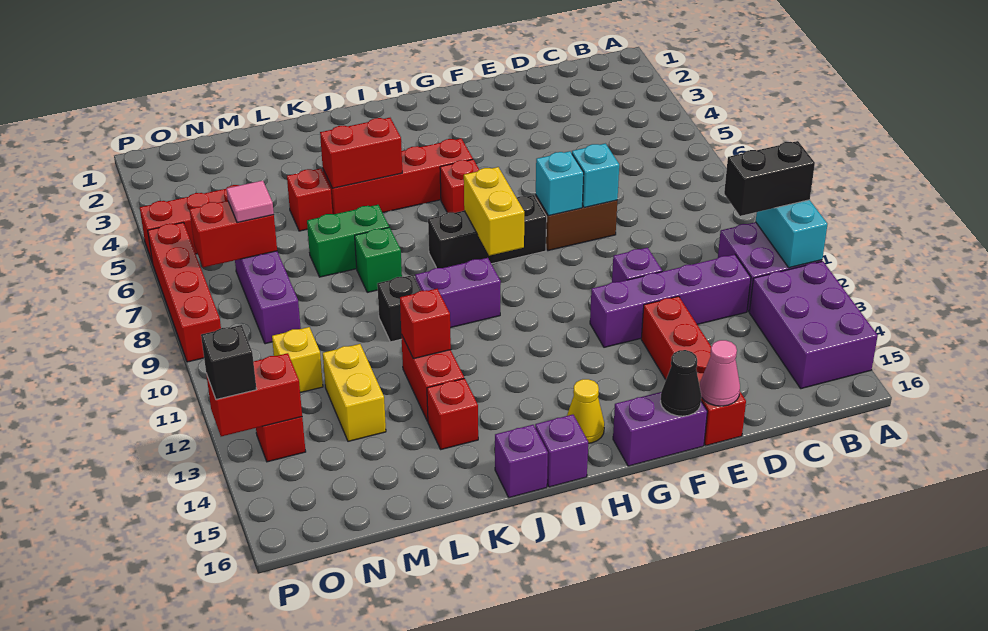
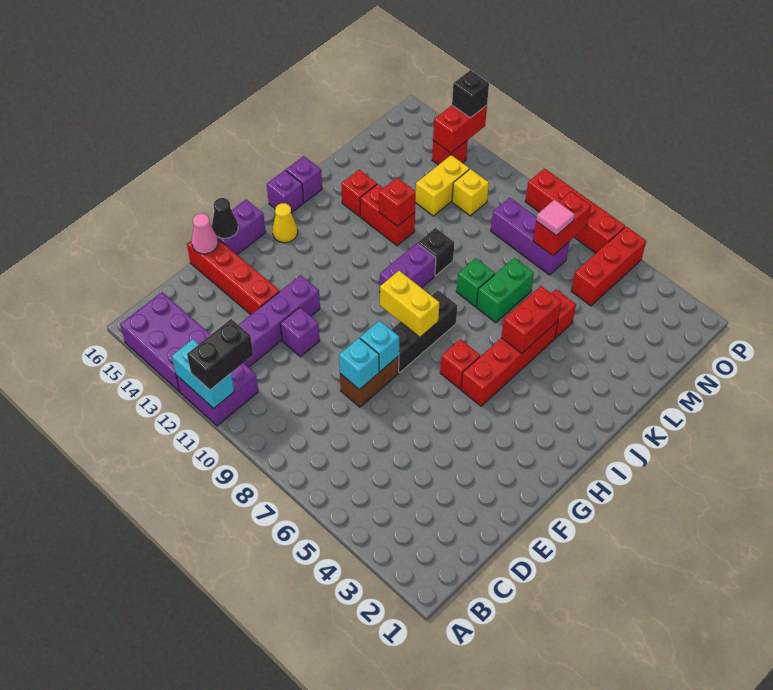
yellow brick M12:M13 level 1 -> yellow brick M12:N12 level 1

